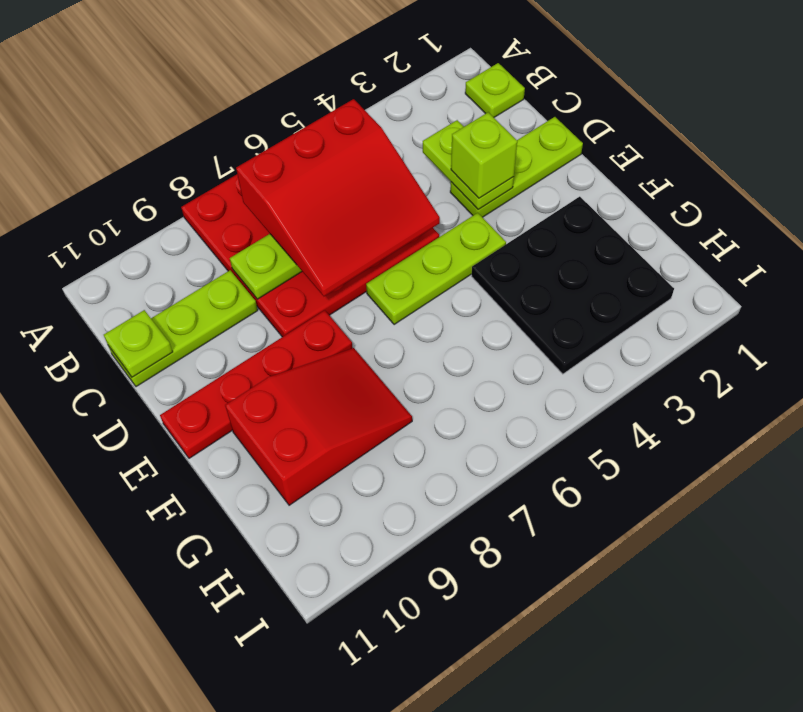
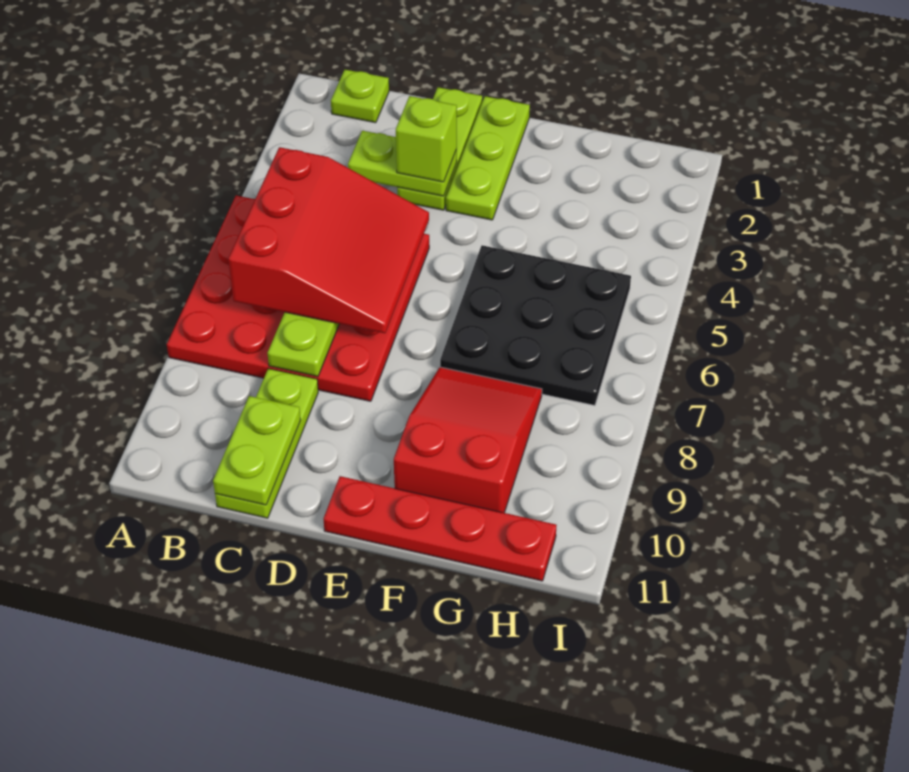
lime plate C11 level 2 -> lime plate C10:C11 level 2
lime plate E4:E6 level 1 -> lime plate E1:E3 level 1
red plate E8:E11 level 1 -> red plate E11:H11 level 1
black plate F2:H4 level 1 -> black plate F5:H7 level 1

